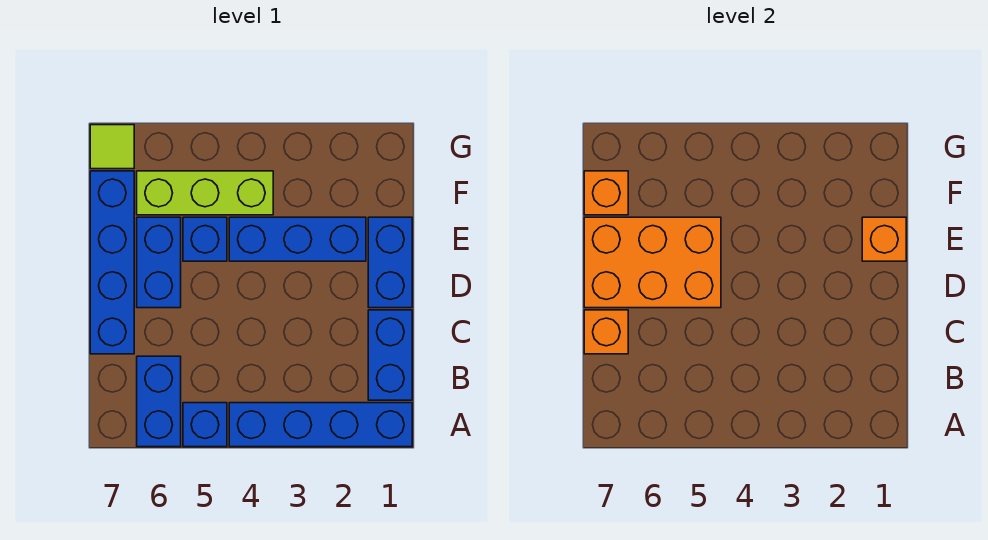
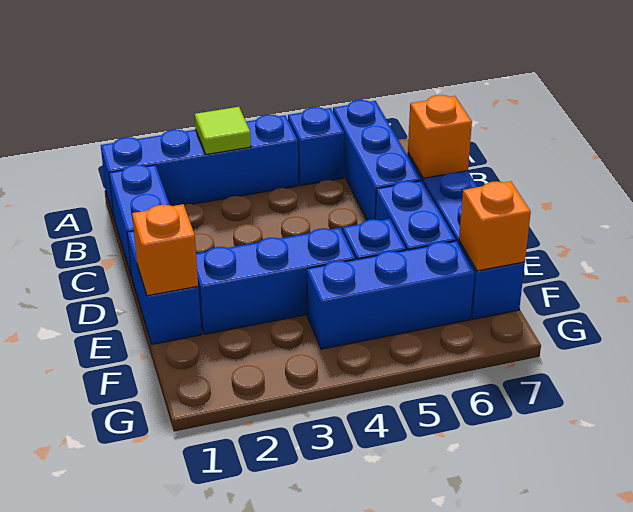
blue brick A6:B6 level 1 -> blue brick A6:C6 level 1
orange brick D5:E7 level 2 -> none
lime brick F4:F6 level 1 -> blue brick F4:F6 level 1
lime tile G7 level 1 -> lime tile A3 level 2

